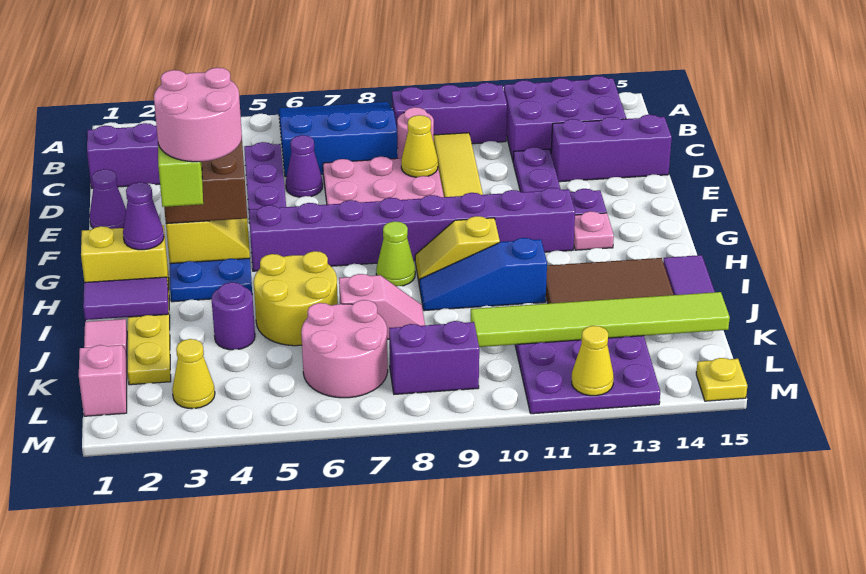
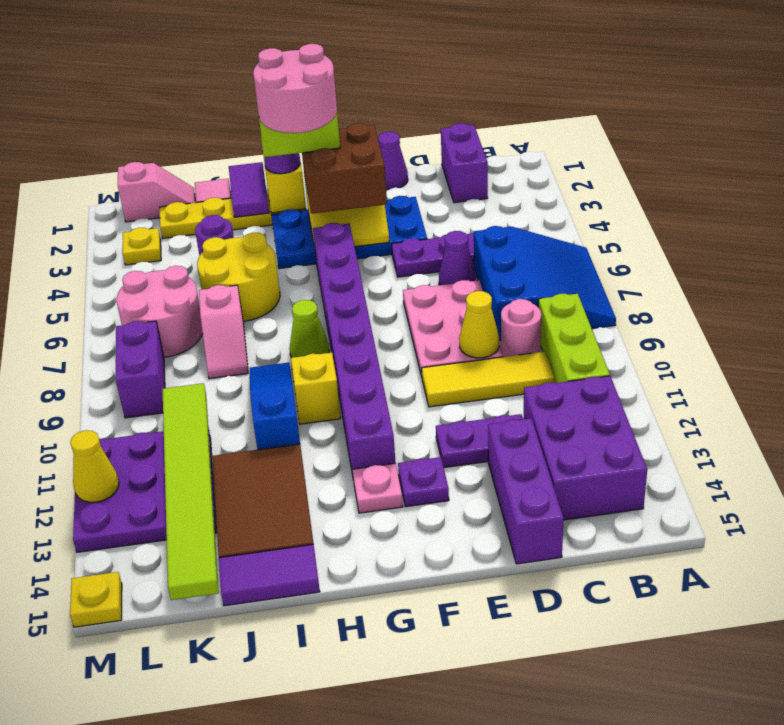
purple brick B9:B11 level 1 -> lime brick B9:B11 level 1
yellow cone L3 level 1 -> yellow plate L3 level 1

